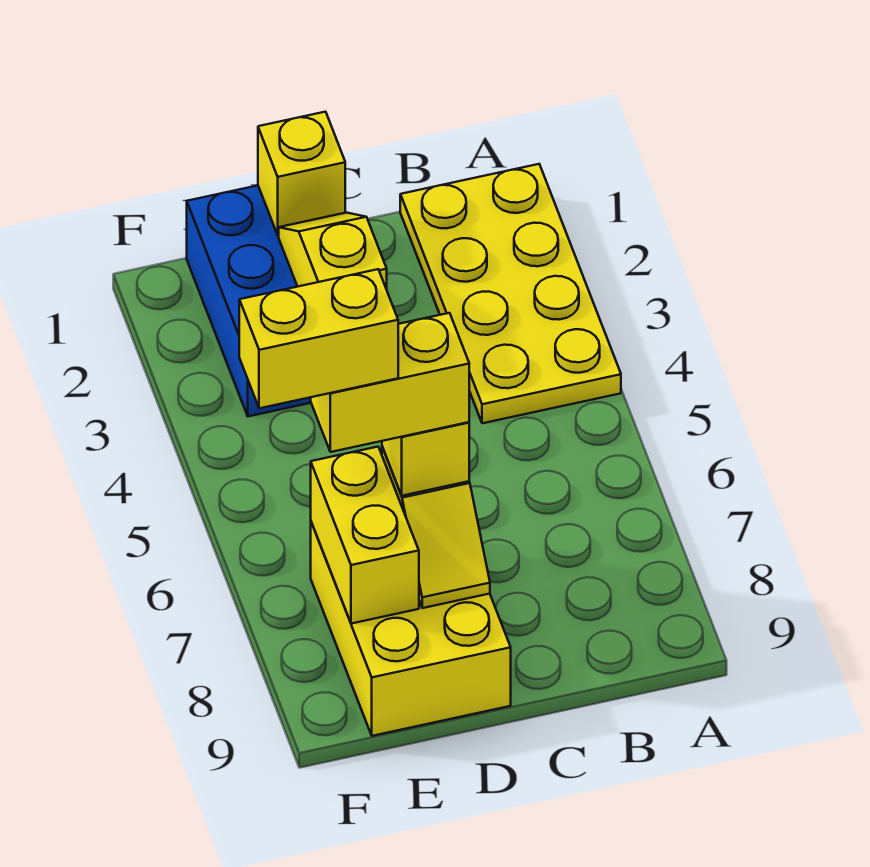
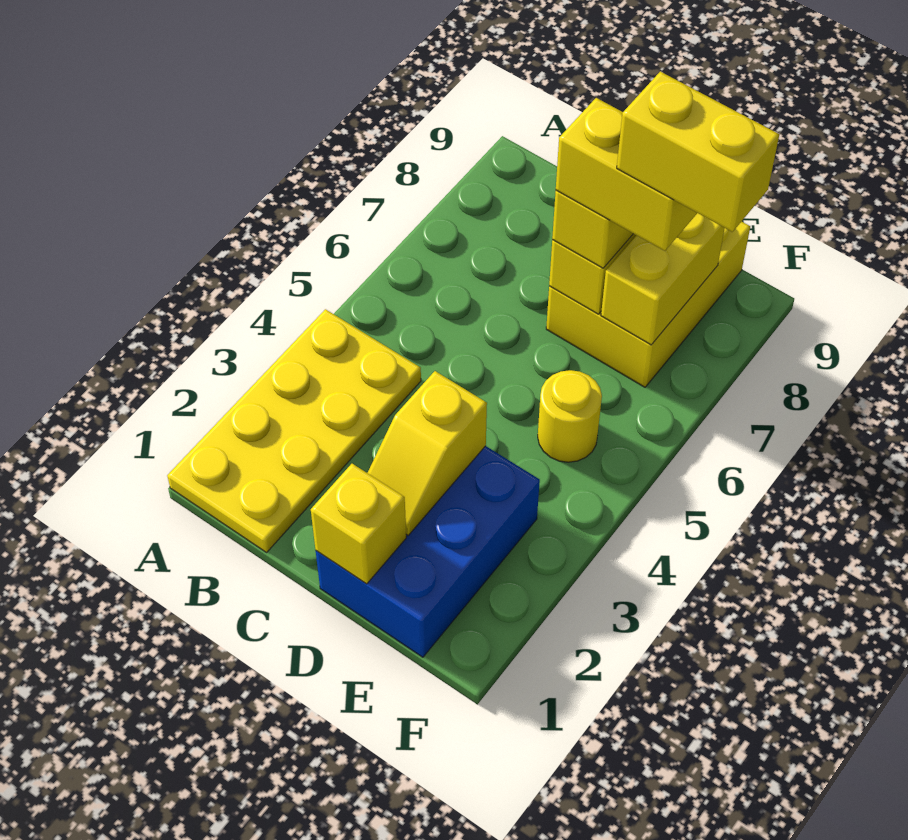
none -> yellow round brick E5 level 1

